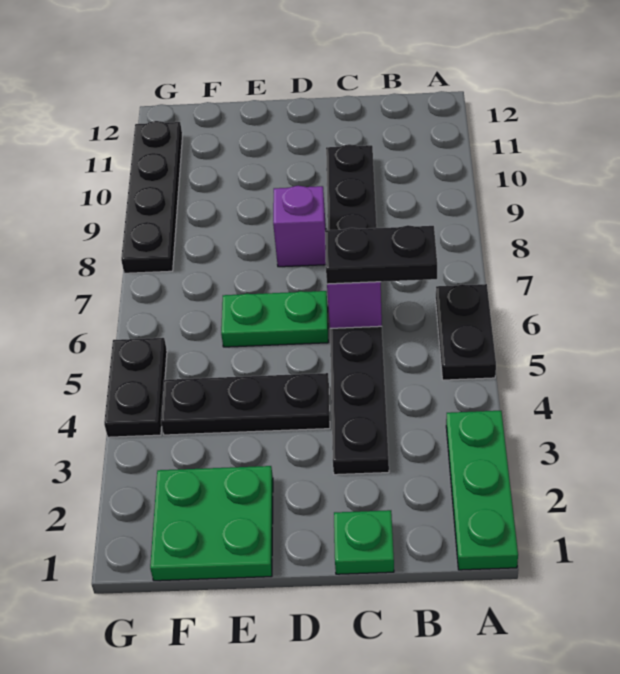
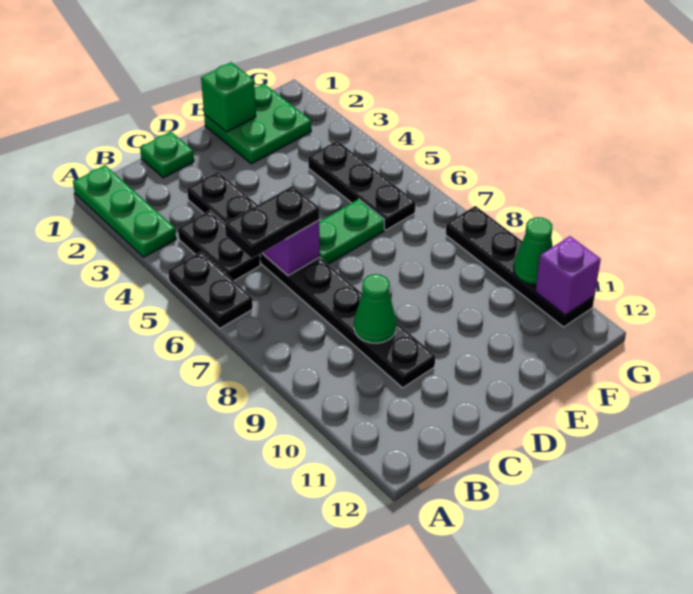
none -> green cone C9 level 2
black plate D4:F4 level 1 -> black plate F4:F6 level 1
purple brick D8 level 1 -> purple brick G11 level 2
none -> green brick E1 level 2
black plate G4:G5 level 1 -> black plate B4:B5 level 1
none -> green cone G10 level 2

